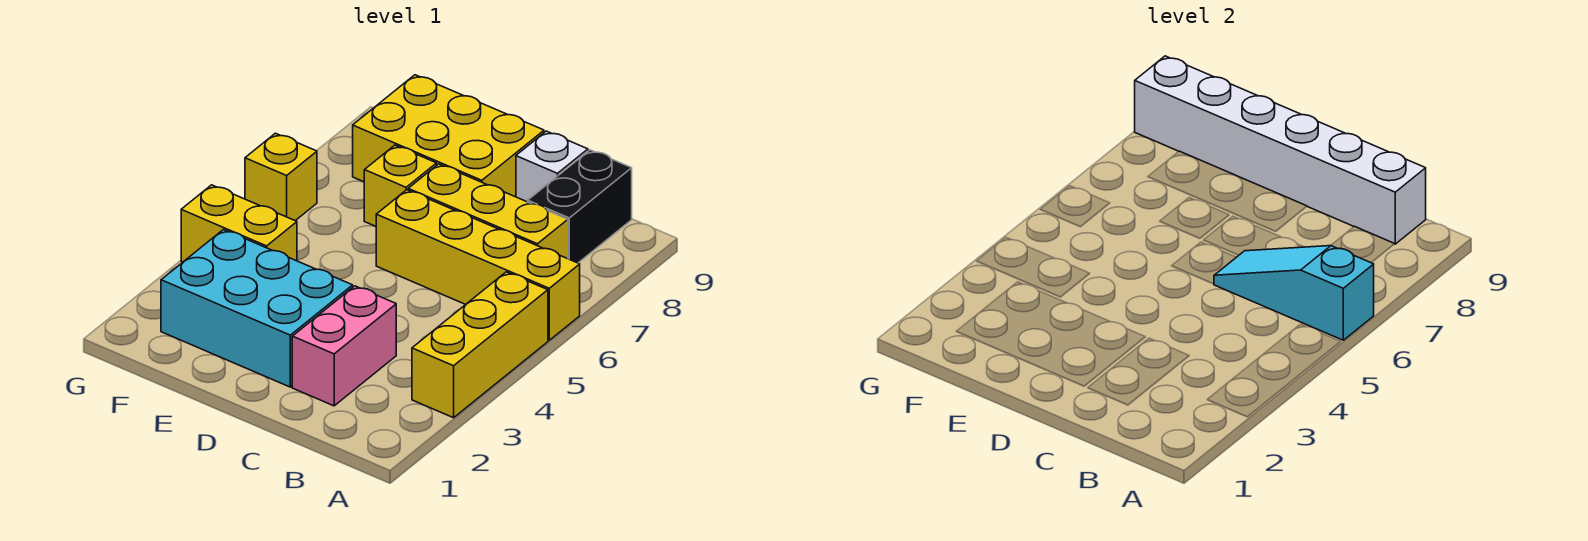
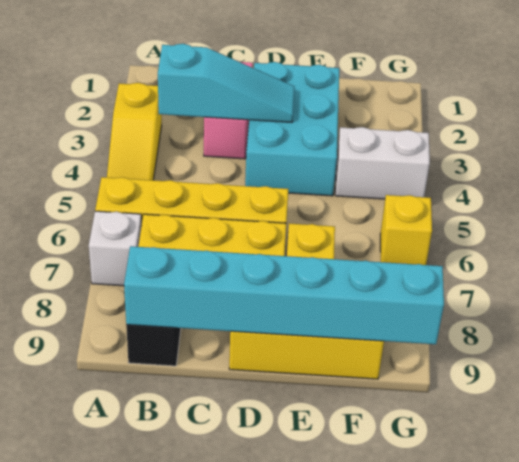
yellow brick A3:A5 level 1 -> yellow slope A3:A5 level 1 top 3
cyan slope A6:C6 level 2 top A -> cyan slope B3:D3 level 2 top B
white brick B9:G9 level 2 -> cyan brick B9:G9 level 2
white brick C9 level 1 -> white brick A7 level 1
cyan brick D2:F3 level 1 -> cyan brick D2:E4 level 1
yellow brick F4:G4 level 1 -> white brick F4:G4 level 1

